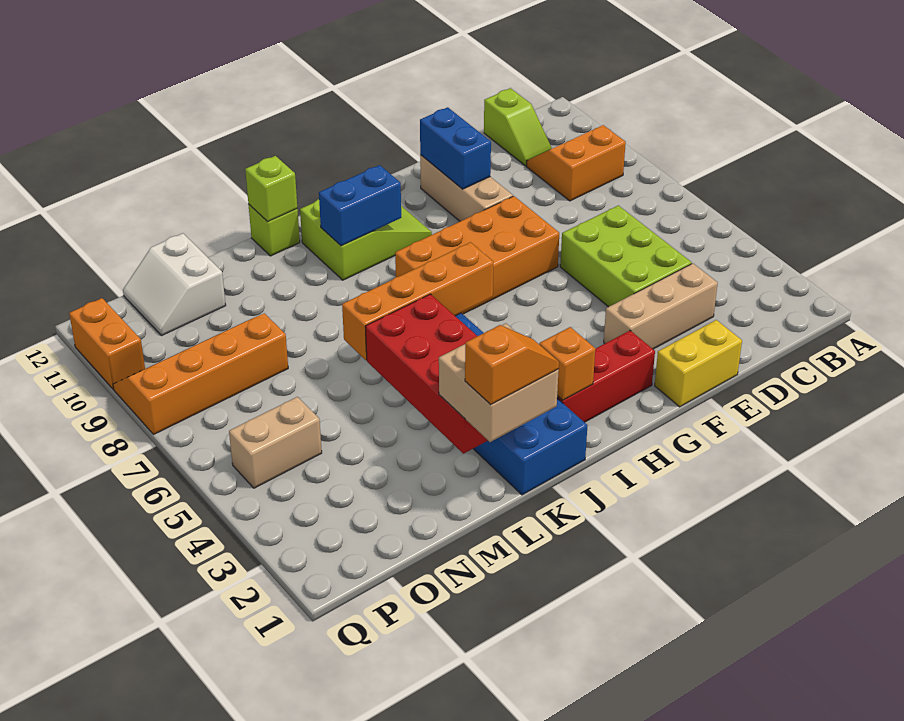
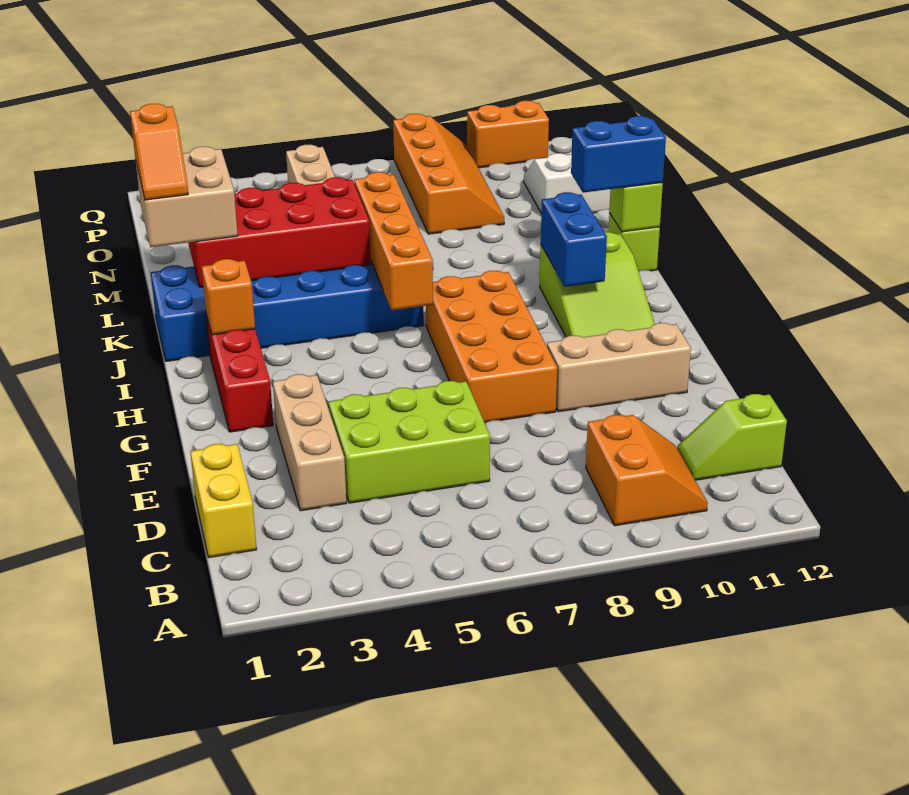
yellow brick E1:F1 level 1 -> yellow brick C1:D1 level 1
blue brick F10:F11 level 2 -> blue brick K11:K12 level 3

